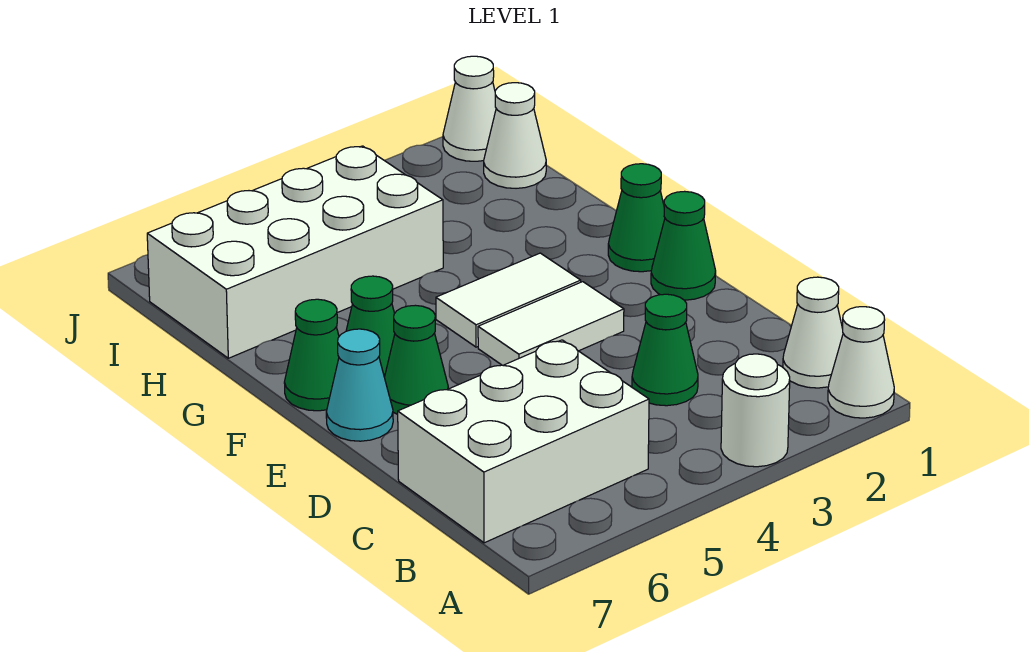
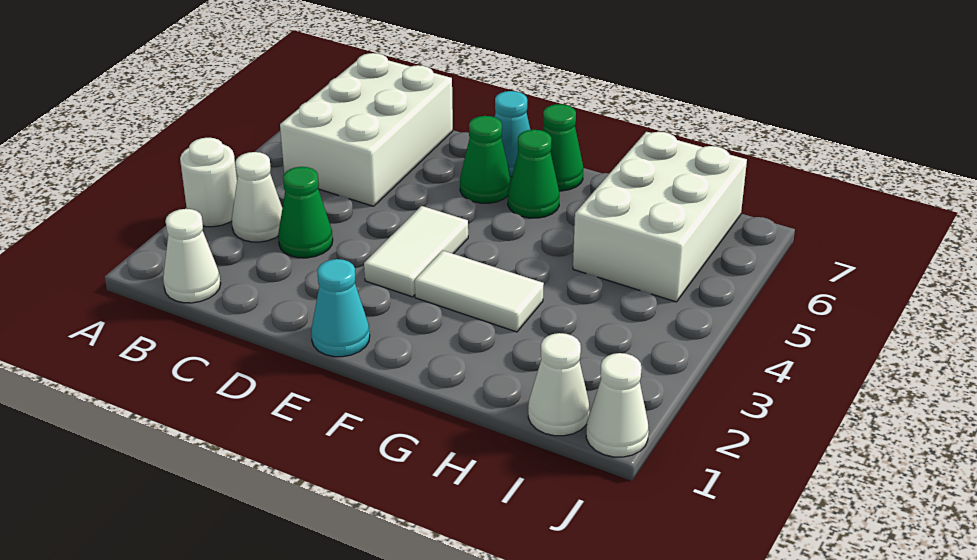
white cone A1 level 1 -> white cone B3 level 1
green cone E1 level 1 -> cyan cone E1 level 1
green cone F1 level 1 -> none
white tile F3:F4 level 1 -> white tile F3:G3 level 1
white brick H4:I7 level 1 -> white brick H5:I7 level 1

